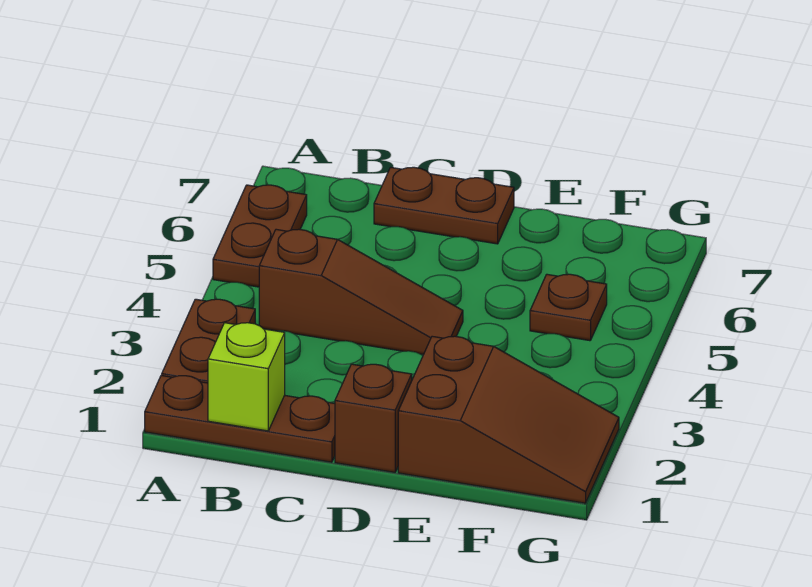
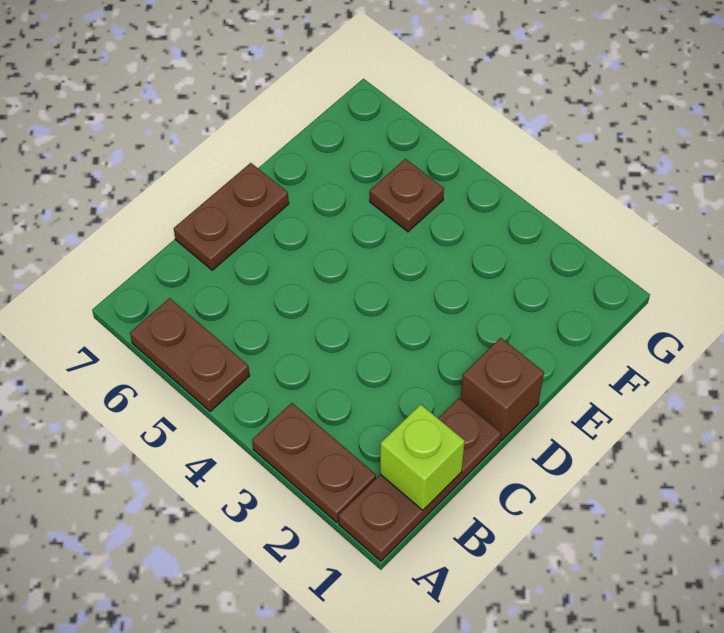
brown slope B4:D4 level 1 top B -> none
brown slope E1:G2 level 1 top E -> none

